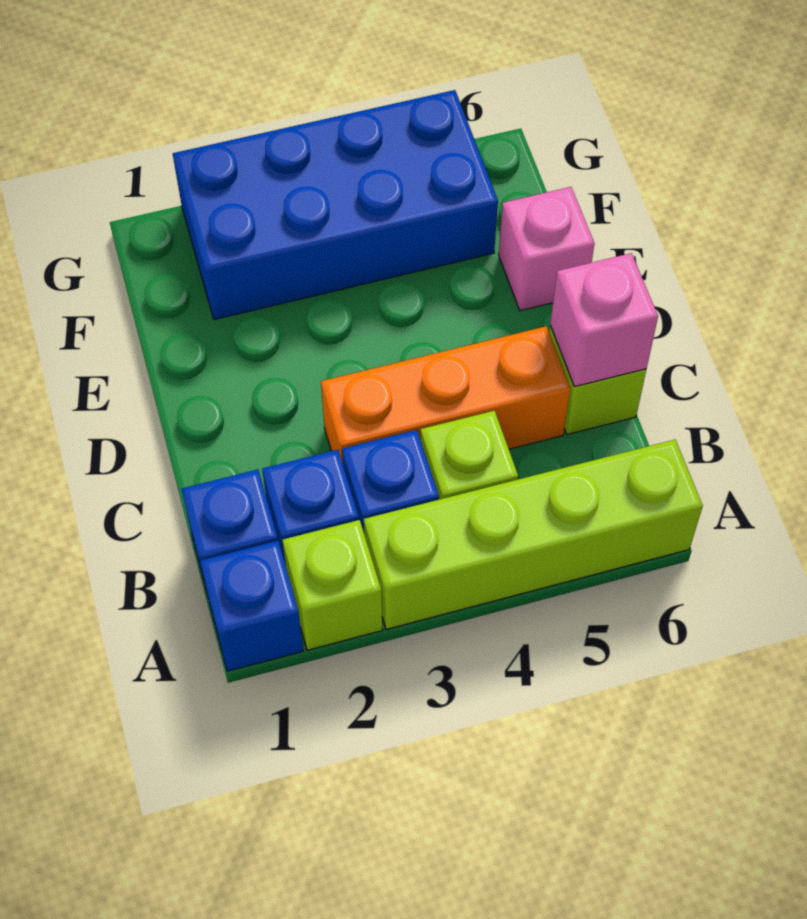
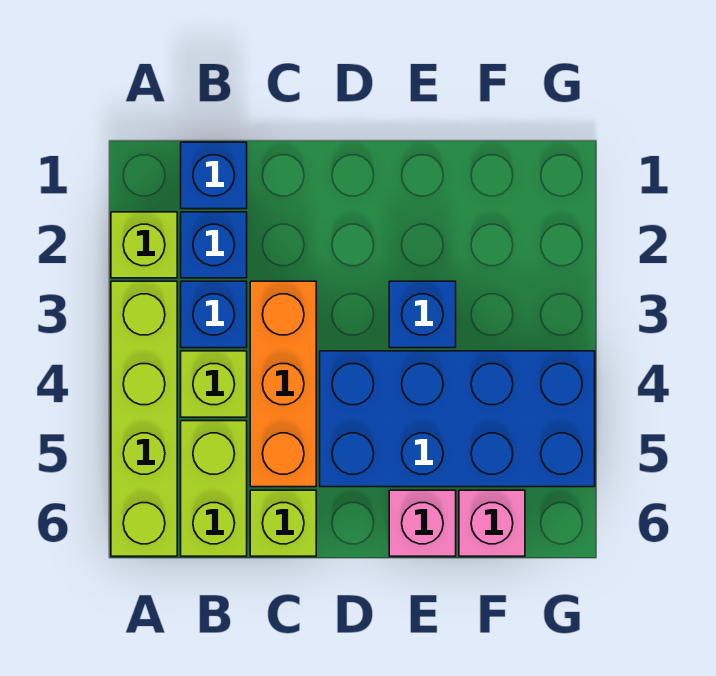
blue brick A1 level 1 -> blue brick E3 level 1
none -> lime brick B5:B6 level 1
pink brick C6 level 2 -> pink brick F6 level 1
blue brick F2:G5 level 1 -> blue brick D4:G5 level 1

